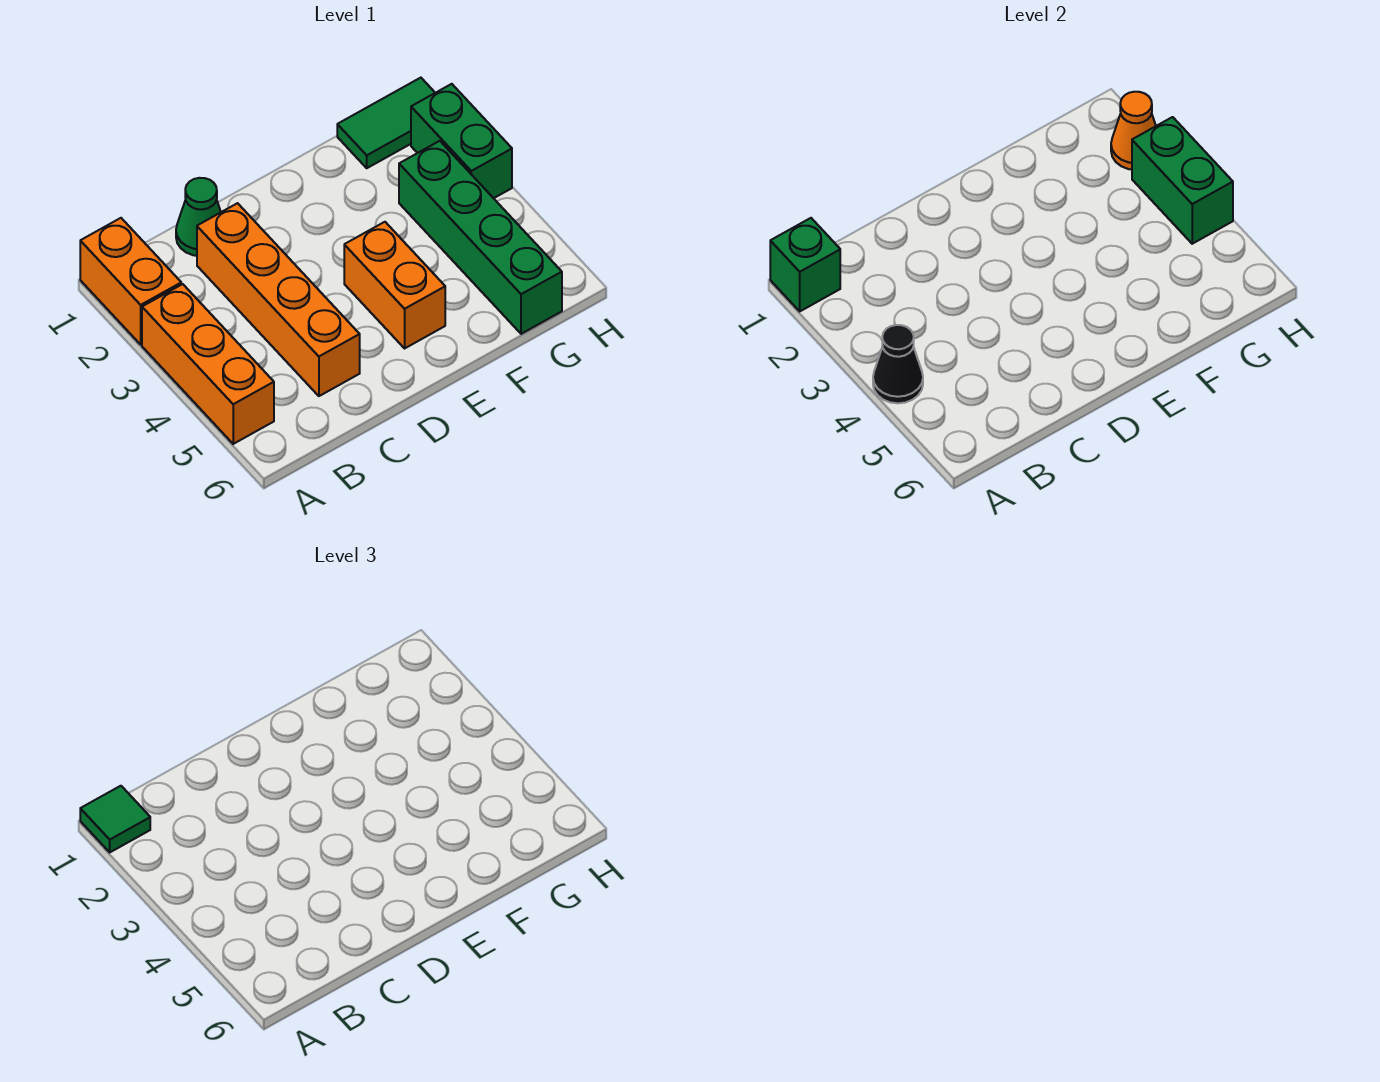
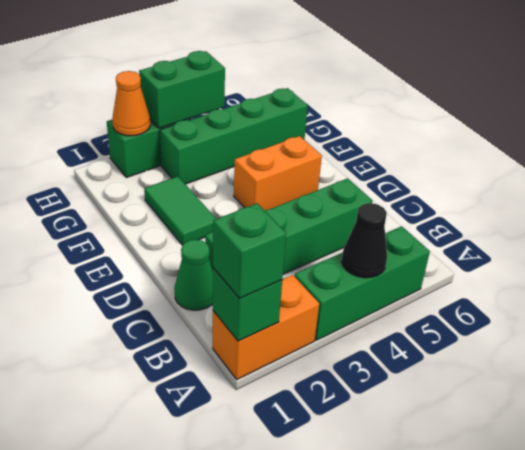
green tile A1 level 3 -> green brick A1 level 3
orange brick A3:A5 level 1 -> green brick A3:A5 level 1
orange brick C2:C5 level 1 -> green brick C2:C5 level 1
green tile G1:H1 level 1 -> green tile E2:F2 level 1

